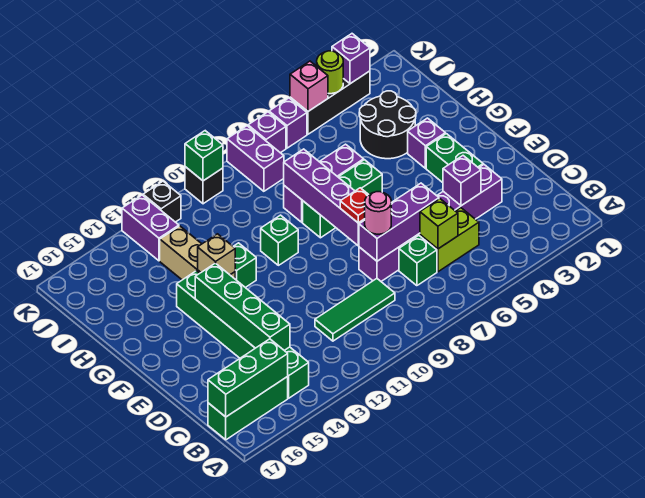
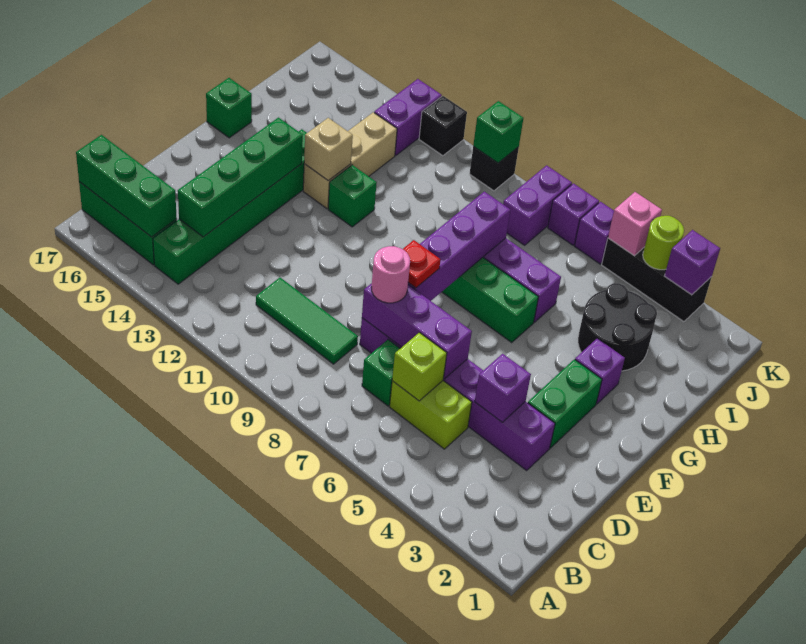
green brick G10 level 1 -> green brick G17 level 1

